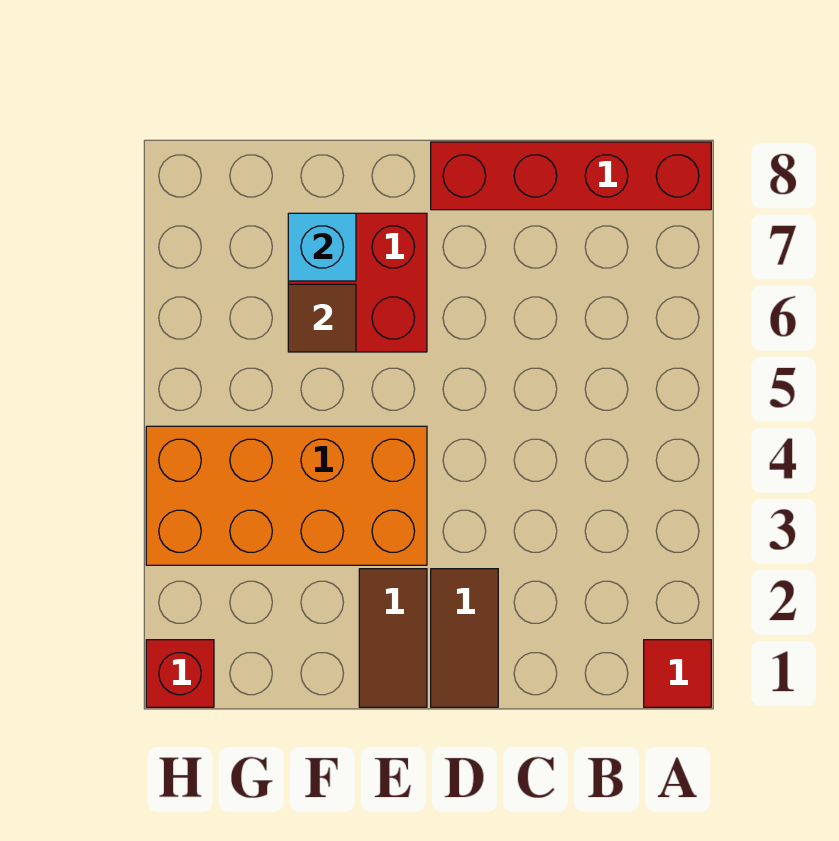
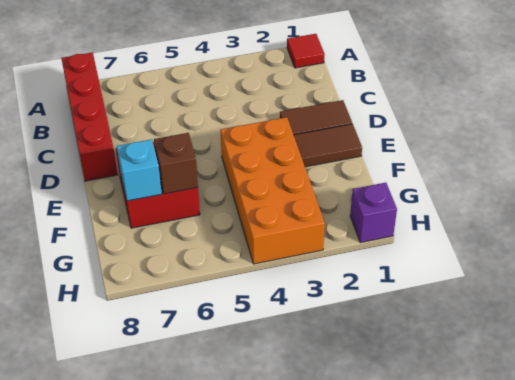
brown tile F6 level 2 -> brown brick F6 level 2
red brick H1 level 1 -> purple brick H1 level 1

